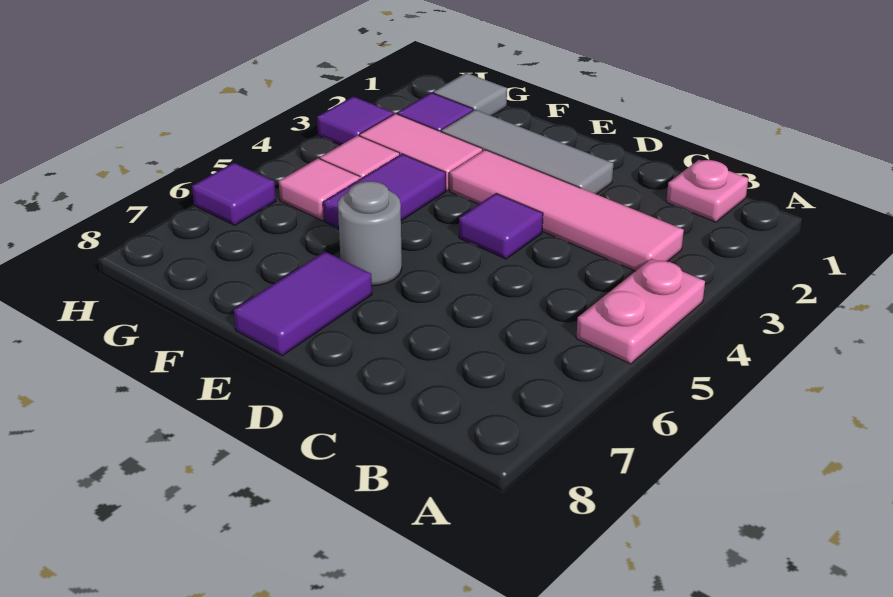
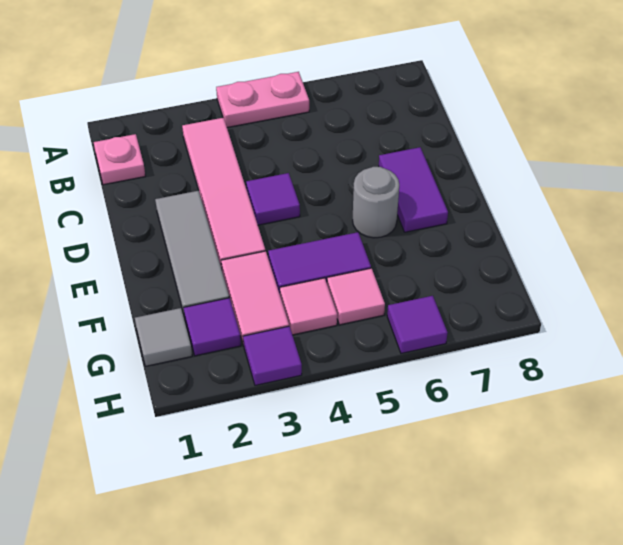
purple tile E7:E8 level 1 -> purple tile D7:E7 level 1

